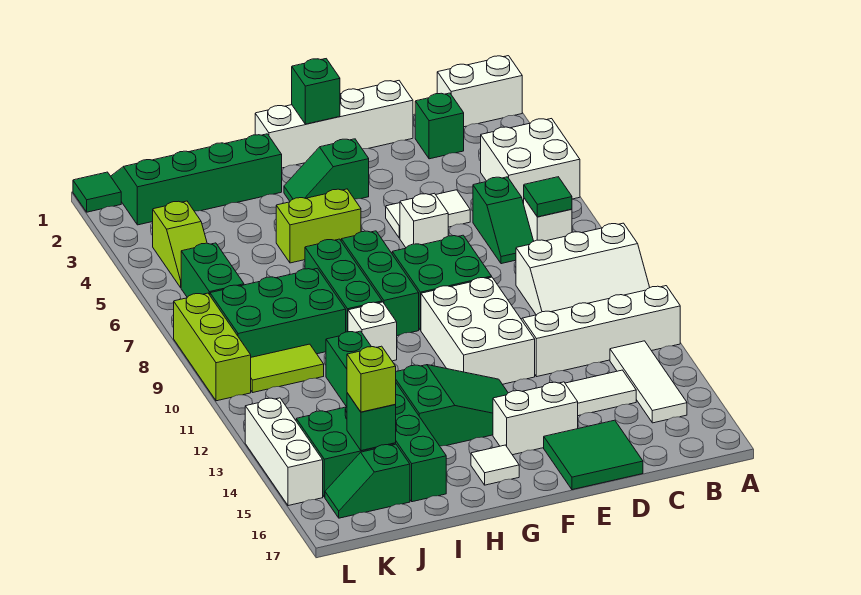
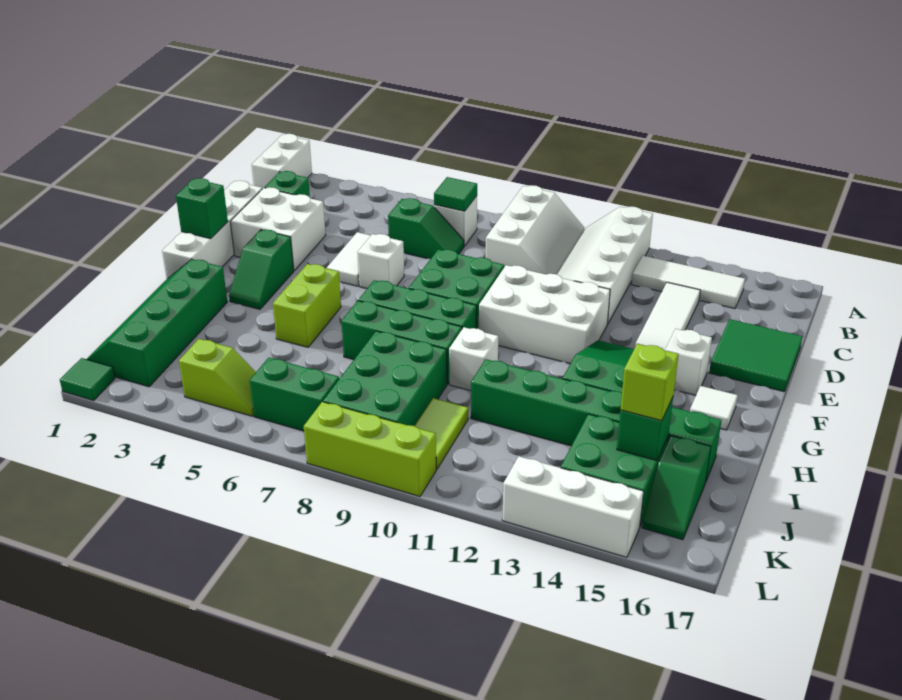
white brick A4:B5 level 1 -> white brick D2:E3 level 1
white brick E15:F15 level 1 -> white brick F15 level 1

